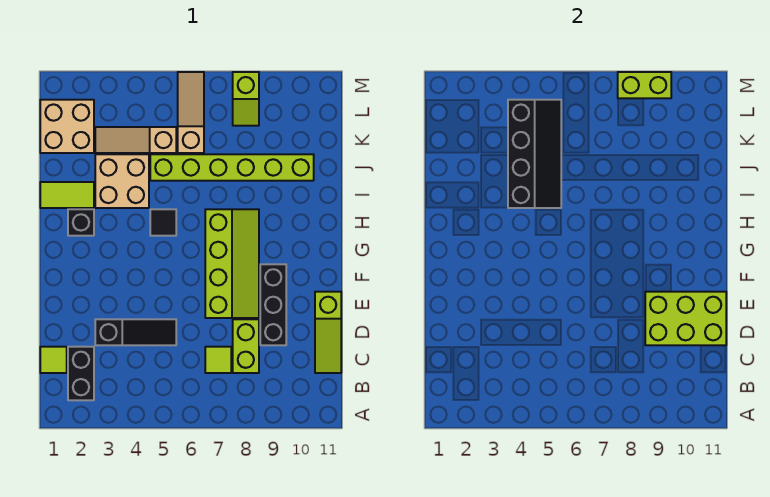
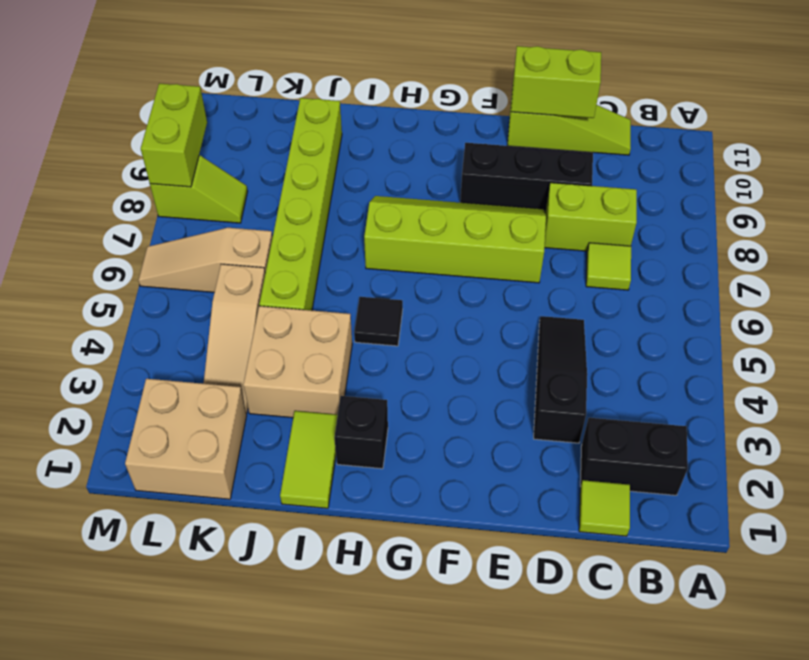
lime brick D9:E11 level 2 -> lime brick D11:E11 level 2
black slope I4:L5 level 2 top 4 -> none

